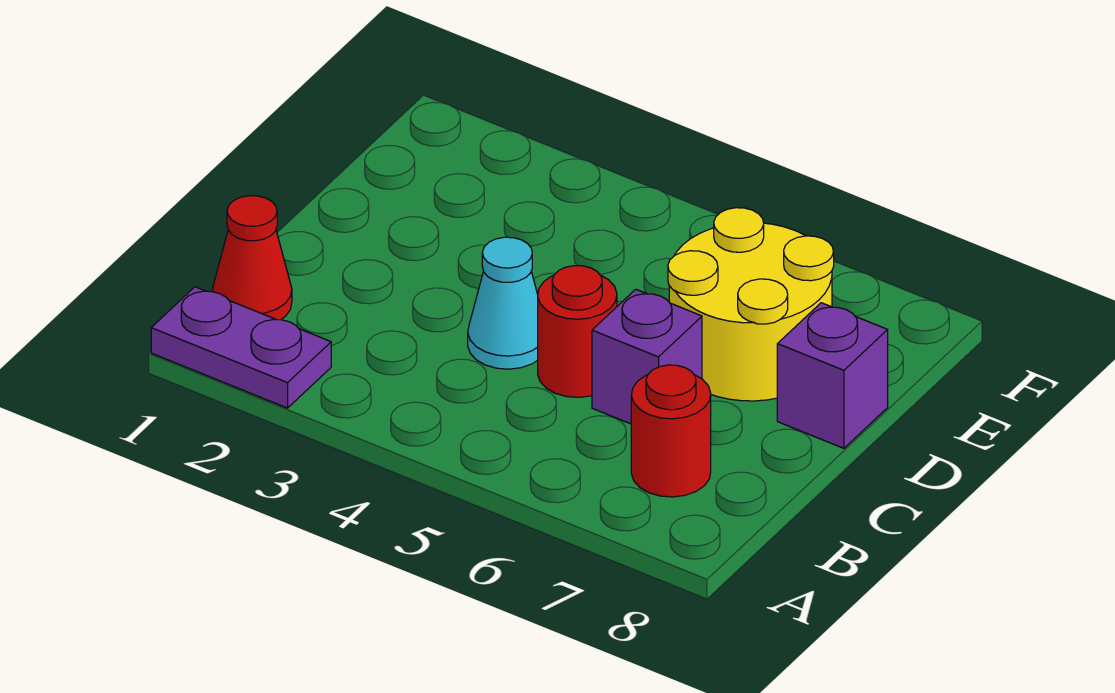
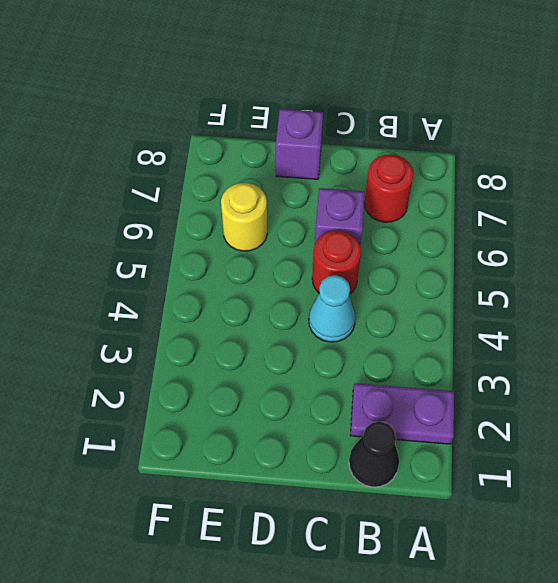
purple plate A1:A2 level 1 -> purple plate A2:B2 level 1
red cone B1 level 1 -> black cone B1 level 1
yellow round brick D6:E7 level 1 -> yellow round brick E6 level 1

